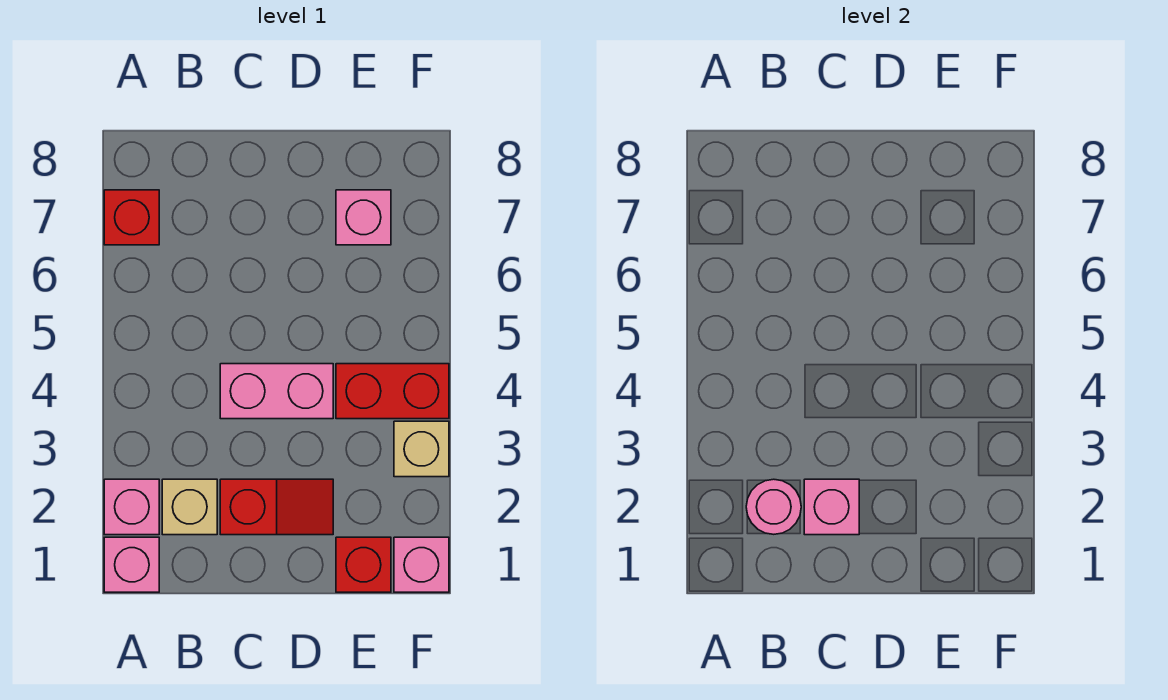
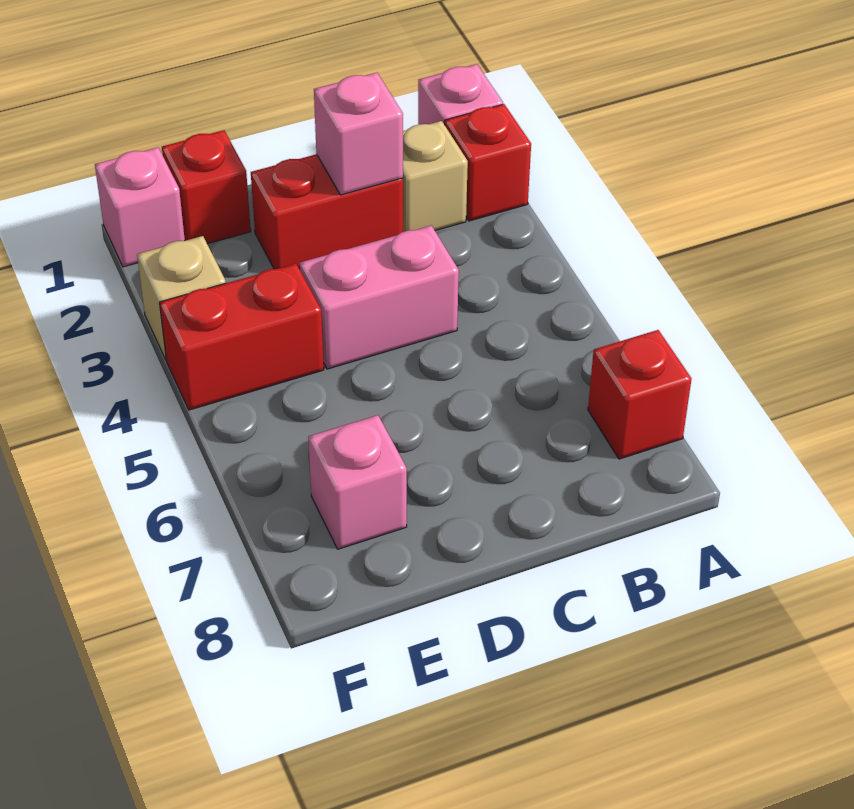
pink brick A2 level 1 -> red brick A2 level 1
pink round brick B2 level 2 -> none
red slope C2:D2 level 1 top C -> red brick C2:D2 level 1

